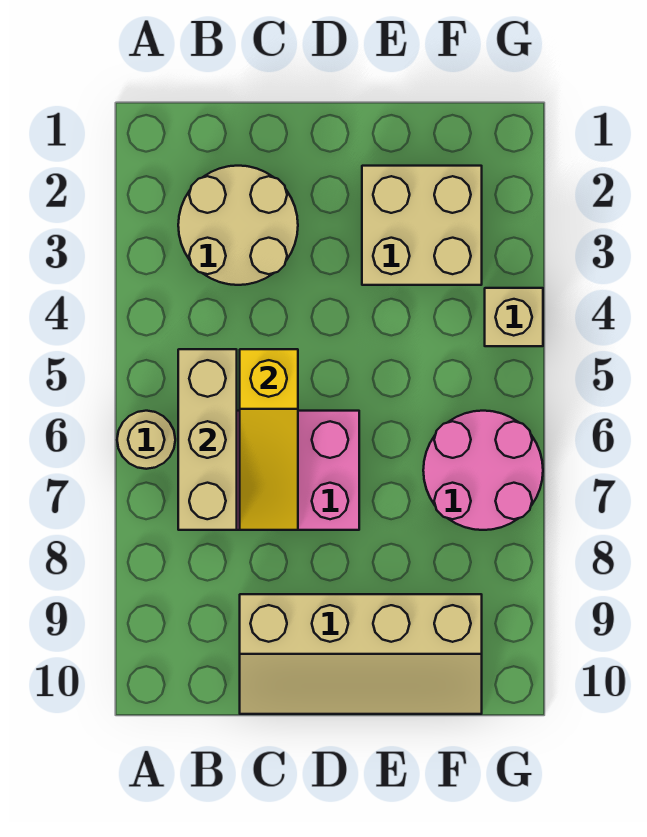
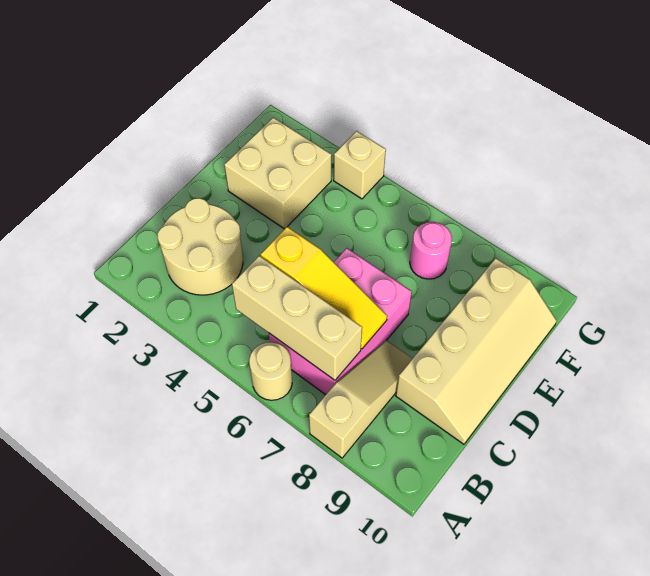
none -> tan slope A8:C8 level 1 top A
pink round brick F6:G7 level 1 -> pink round brick F7 level 1

